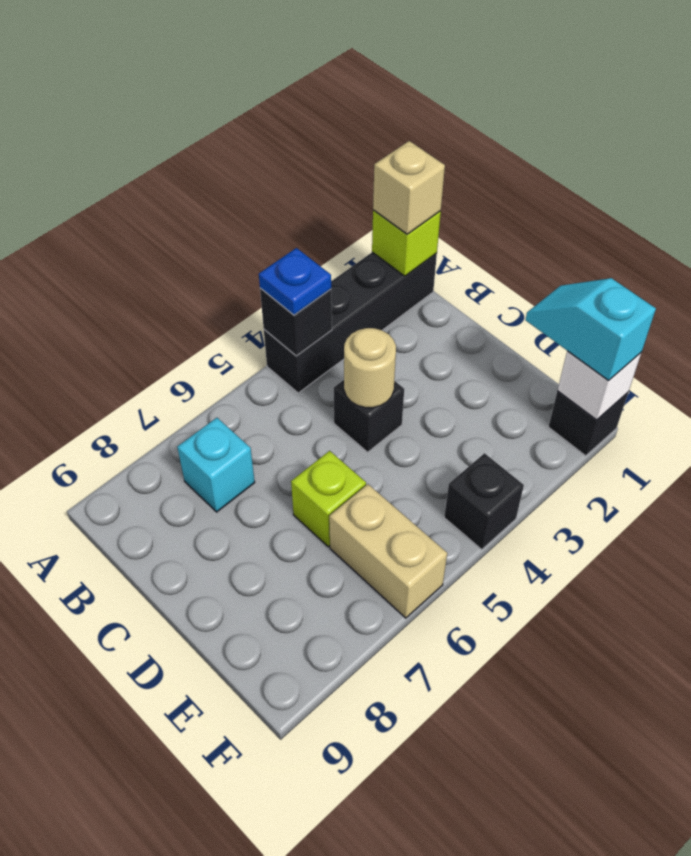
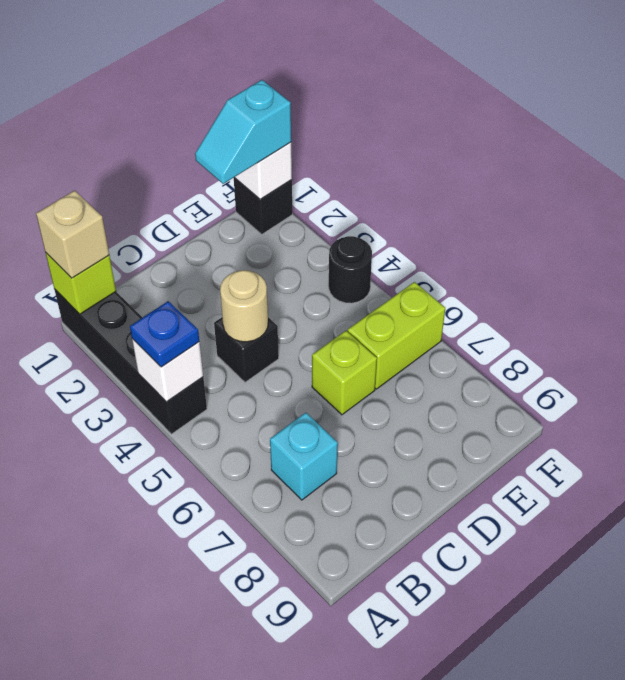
black brick A4 level 2 -> white brick A4 level 2
tan brick E6:F6 level 1 -> lime brick E6:F6 level 1
black brick F4 level 1 -> black round brick F4 level 1

